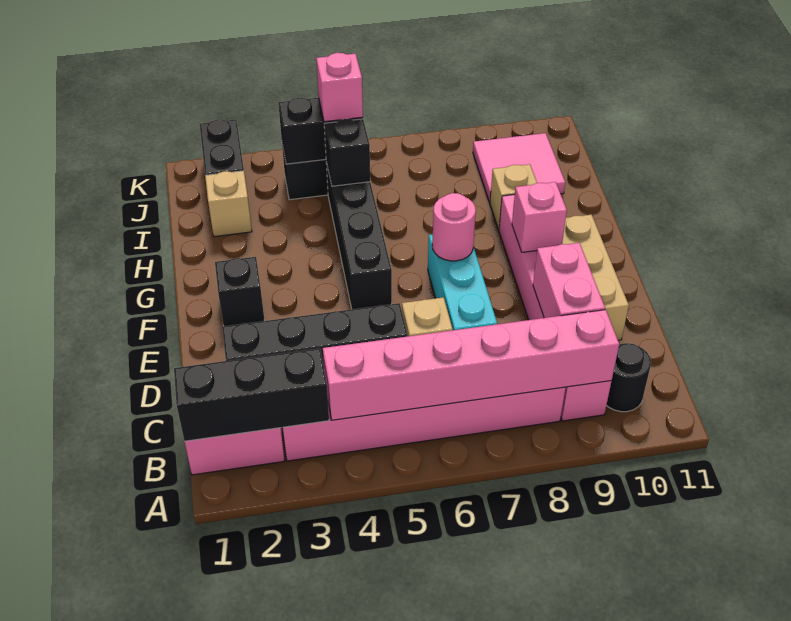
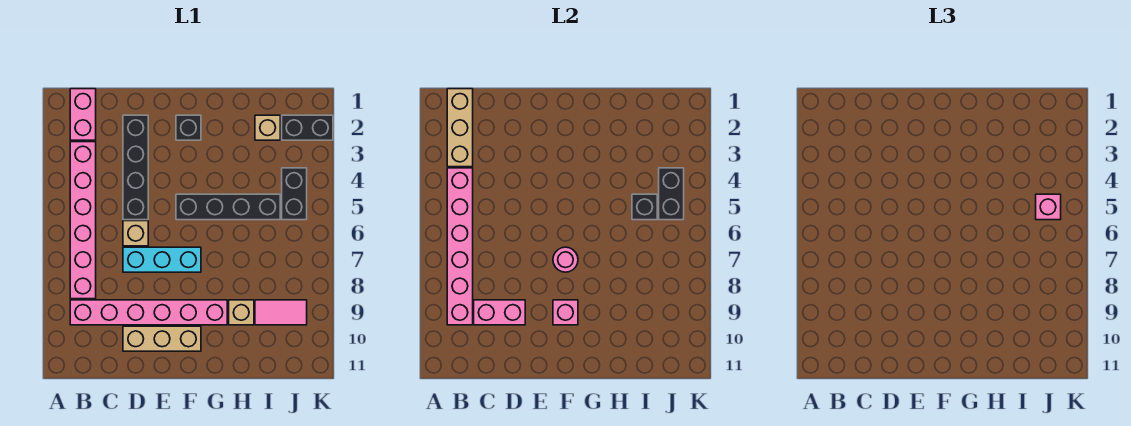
black brick B1:B3 level 2 -> tan brick B1:B3 level 2
black round brick B10 level 1 -> none
pink tile I9:J10 level 1 -> pink tile I9:J9 level 1

